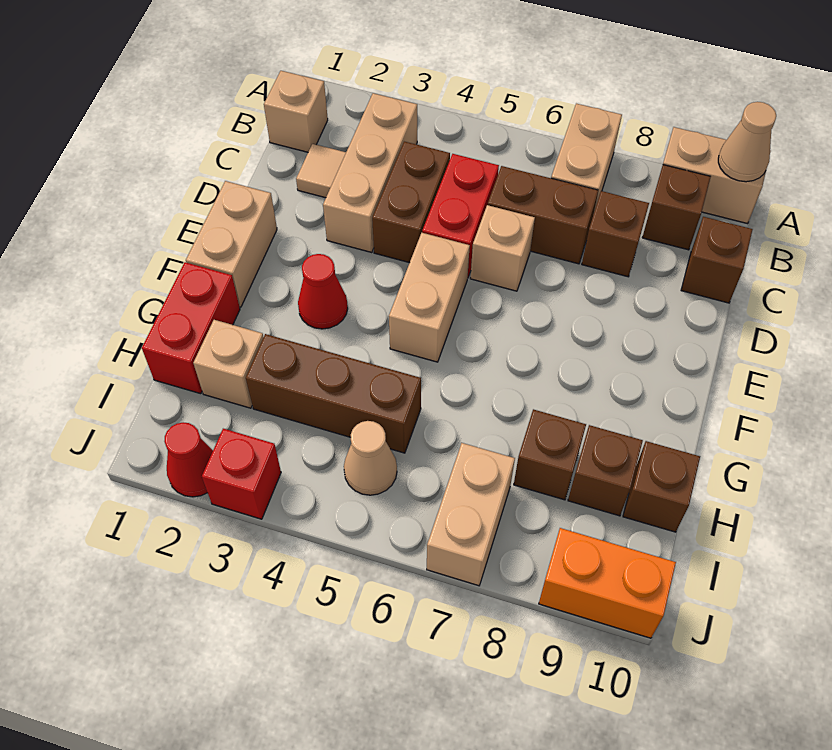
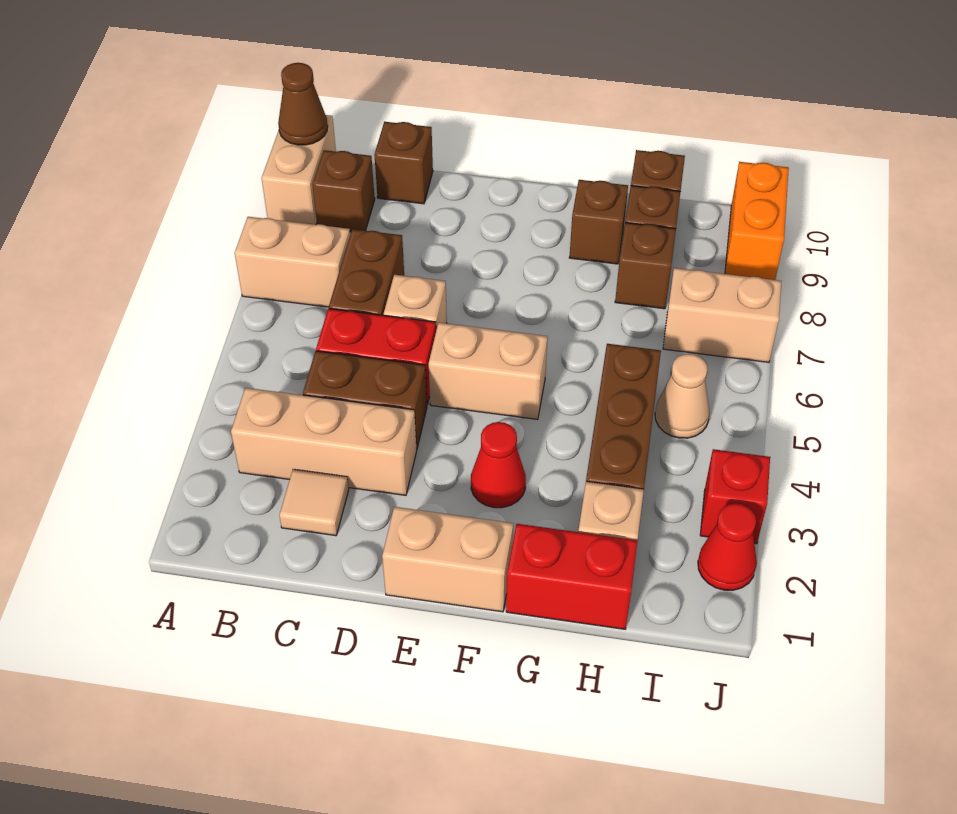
tan cone A10 level 2 -> brown cone A10 level 2
tan brick B1 level 1 -> none
brown brick C8 level 1 -> brown brick G9 level 1

